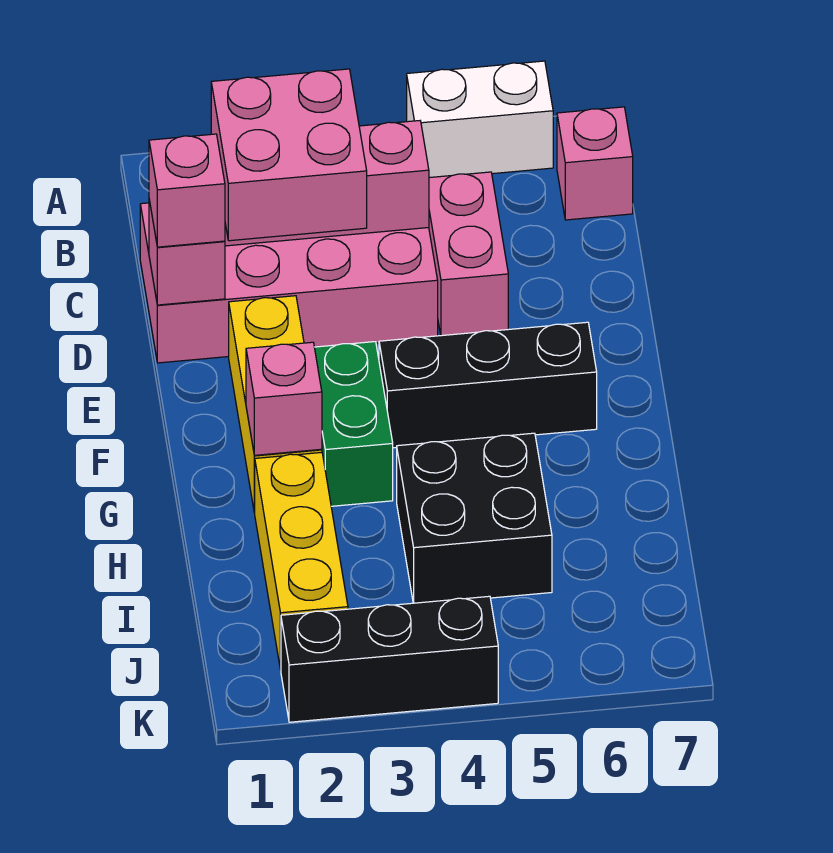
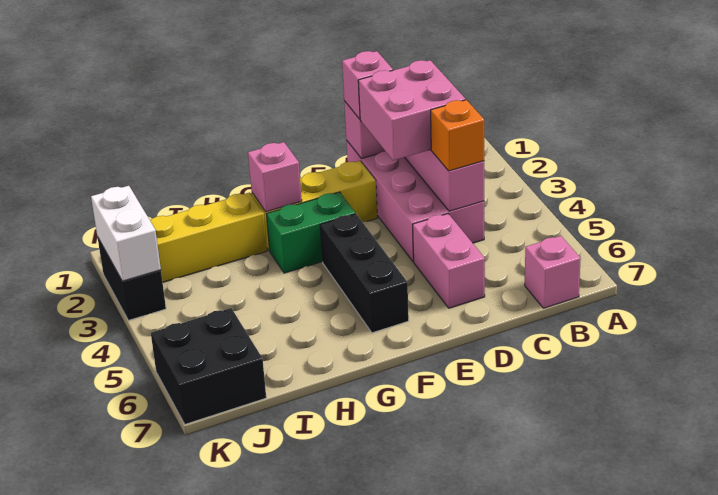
white brick A5:A6 level 1 -> white brick K2:K3 level 2
none -> orange brick C4 level 3
pink brick C5:D5 level 1 -> pink brick D5:D6 level 1
black brick H4:I5 level 1 -> black brick J6:K7 level 1
black brick K2:K4 level 1 -> black brick K2:K3 level 1

